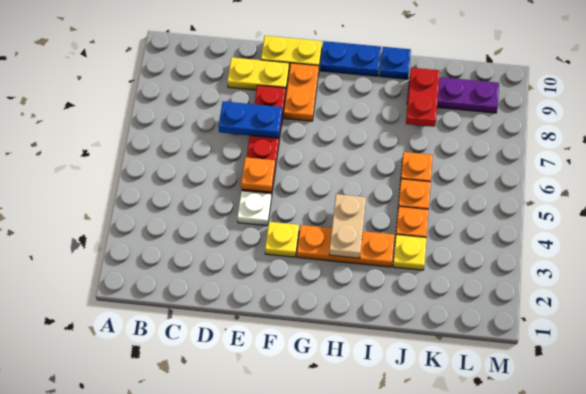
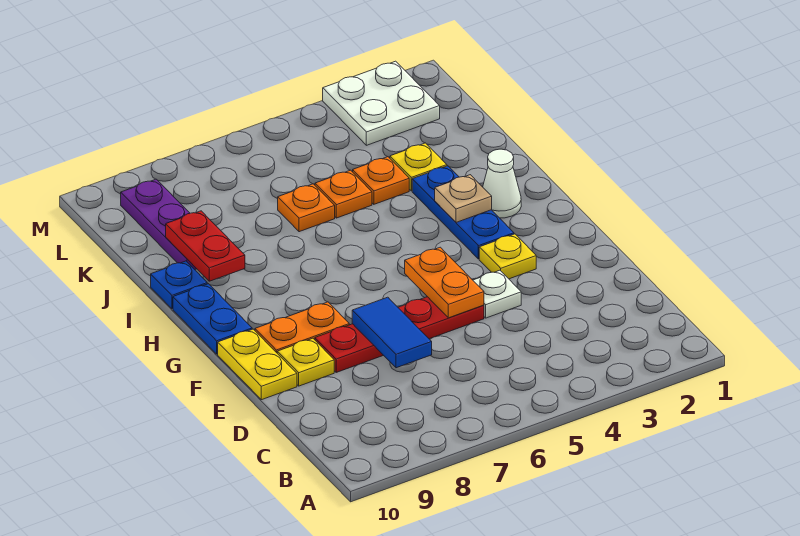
blue plate D7:E7 level 2 -> blue tile D7:E7 level 2
yellow plate D9:E9 level 1 -> yellow plate E9 level 1
orange plate E5 level 2 -> orange plate E5:F5 level 2
orange plate G3:I3 level 1 -> blue plate G3:I3 level 1
none -> white cone H2 level 1
tan plate H3:H4 level 2 -> tan plate H3 level 2
red plate J8:J9 level 2 -> red plate I9:J9 level 2
none -> white plate L2:M3 level 1

